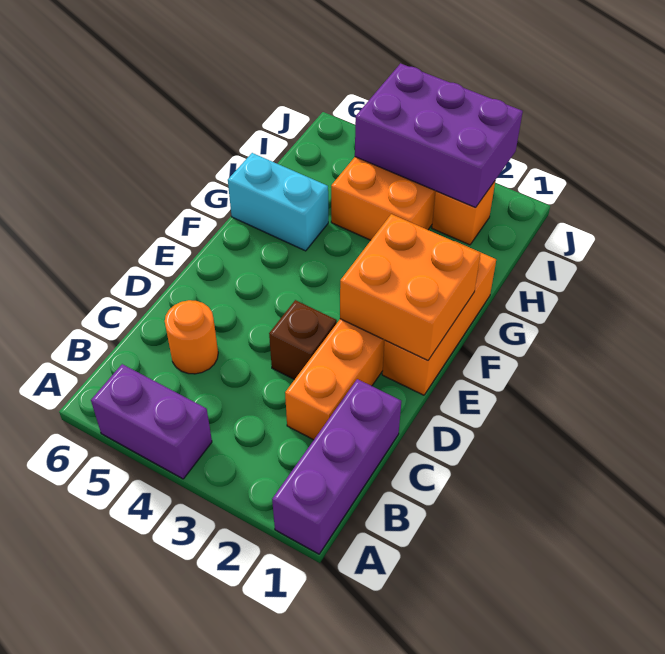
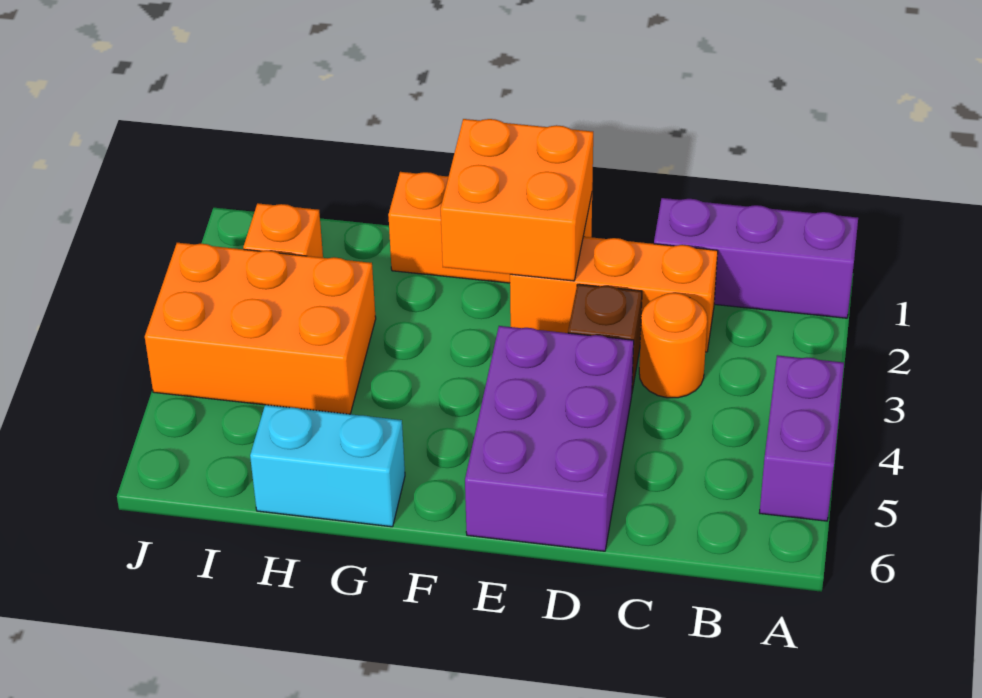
orange round brick C5 level 1 -> orange round brick C3 level 1
cyan brick G5:G6 level 1 -> cyan brick G6:H6 level 1
purple brick I2:J4 level 2 -> purple brick D4:E6 level 1

